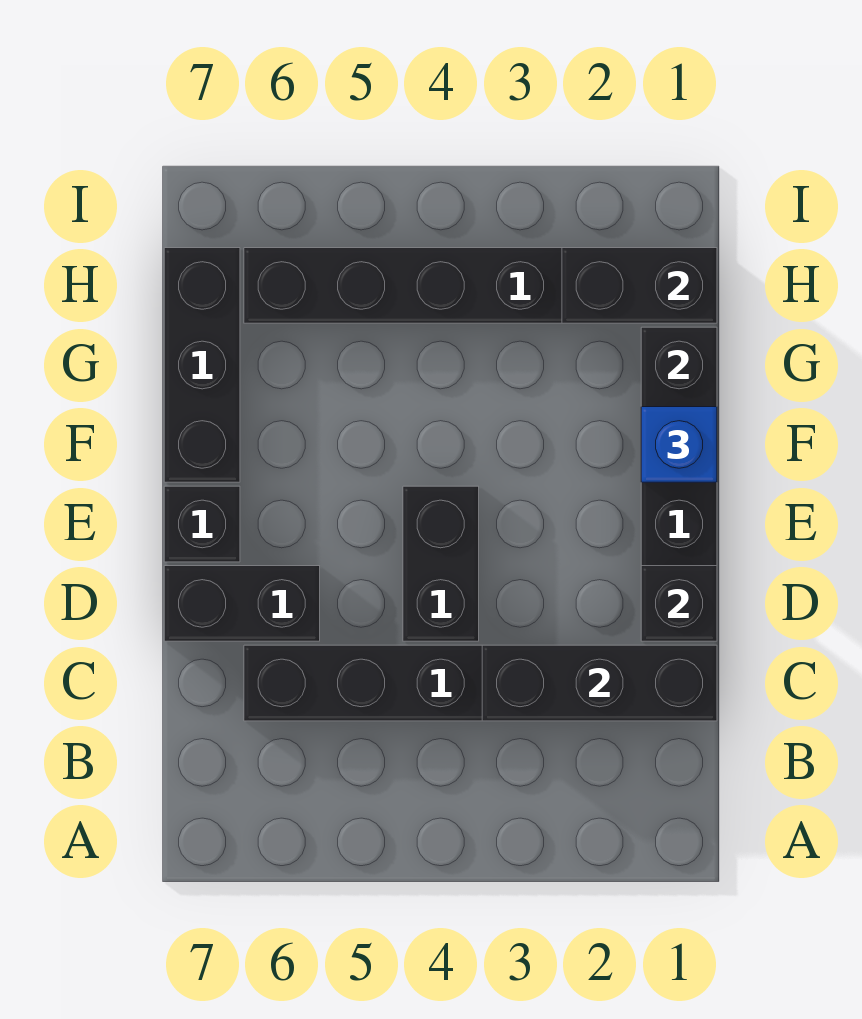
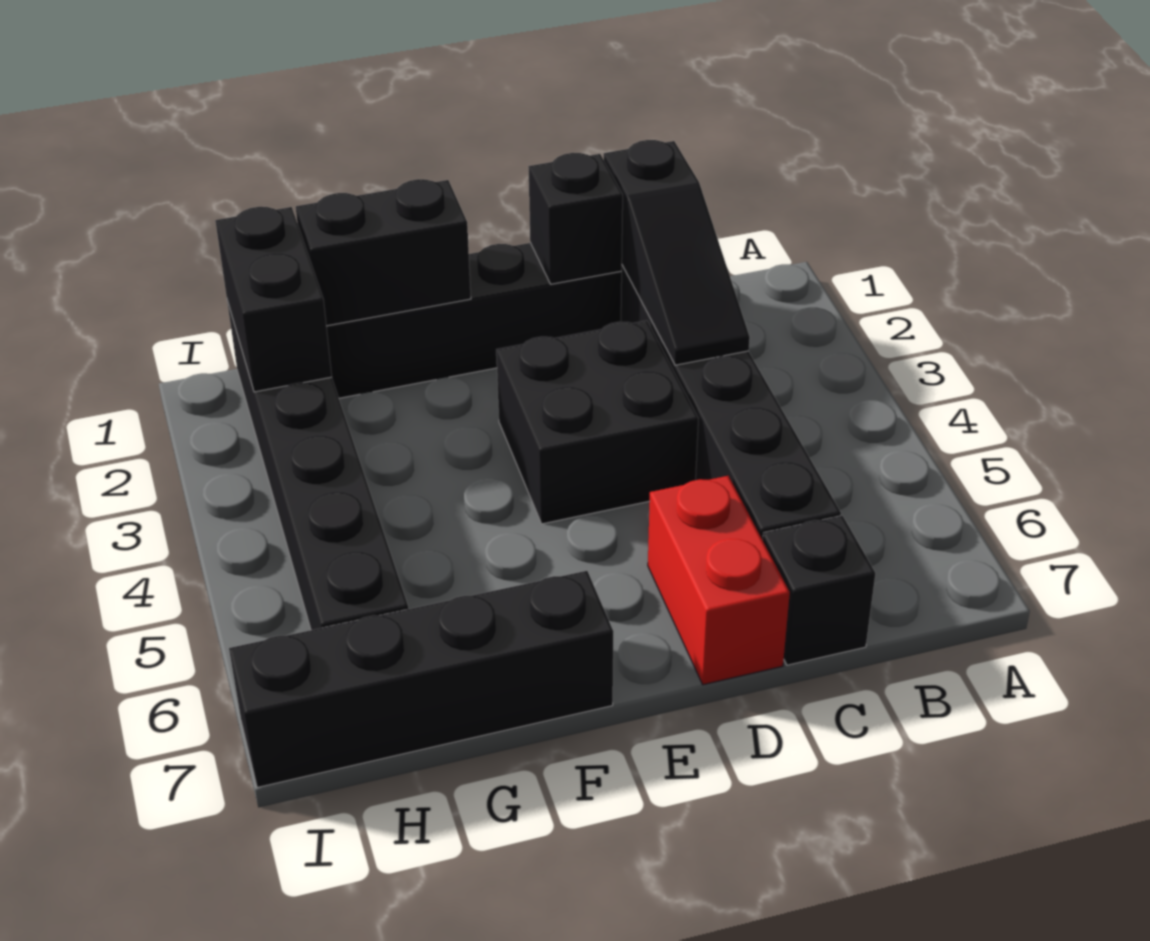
black brick C1:C3 level 2 -> black slope C1:C3 level 2 top 1
black brick D4:E4 level 1 -> black brick D3:E4 level 1
black brick D6:D7 level 1 -> red brick D6:D7 level 1
black brick E7 level 1 -> black brick C7 level 1
blue brick F1 level 3 -> none
black brick F7:H7 level 1 -> black brick F7:I7 level 1

